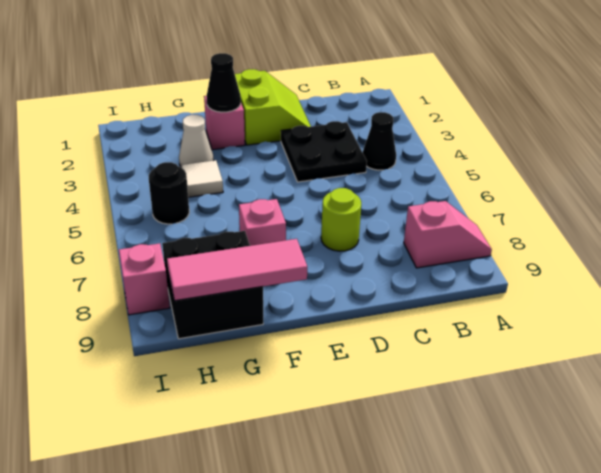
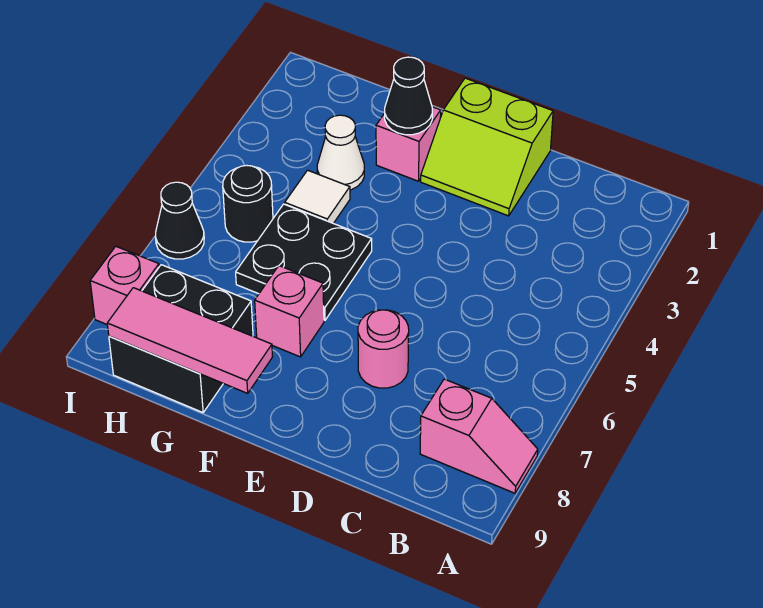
black cone B4 level 1 -> black cone I6 level 1
black plate C3:D4 level 1 -> black plate F5:G6 level 1
lime slope D1:E2 level 1 top E -> lime slope D1:E2 level 1 top 1
lime round brick D7 level 1 -> pink round brick D7 level 1

